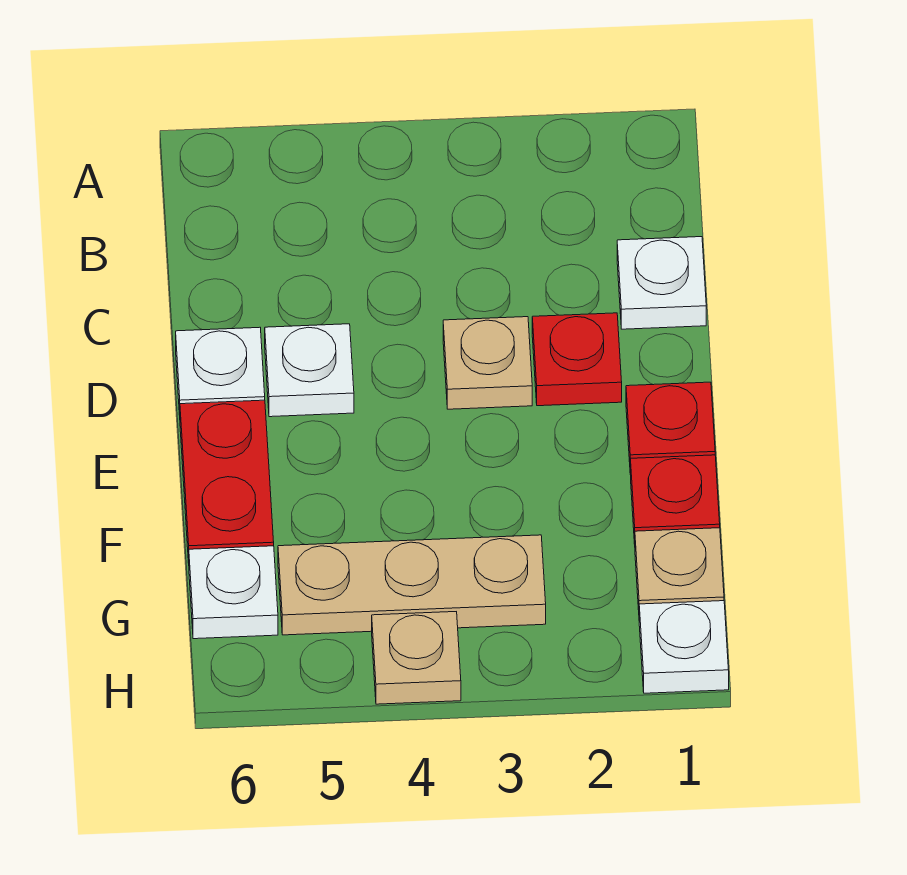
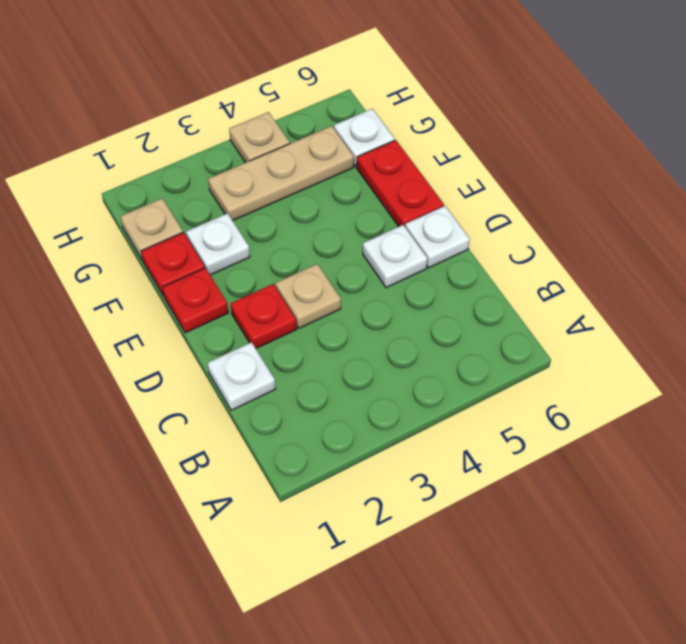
white plate H1 level 1 -> white plate F2 level 1

